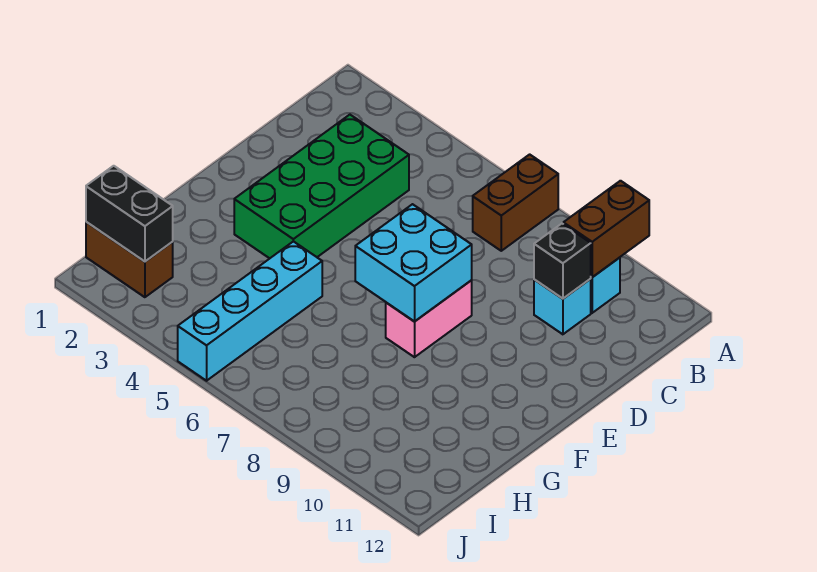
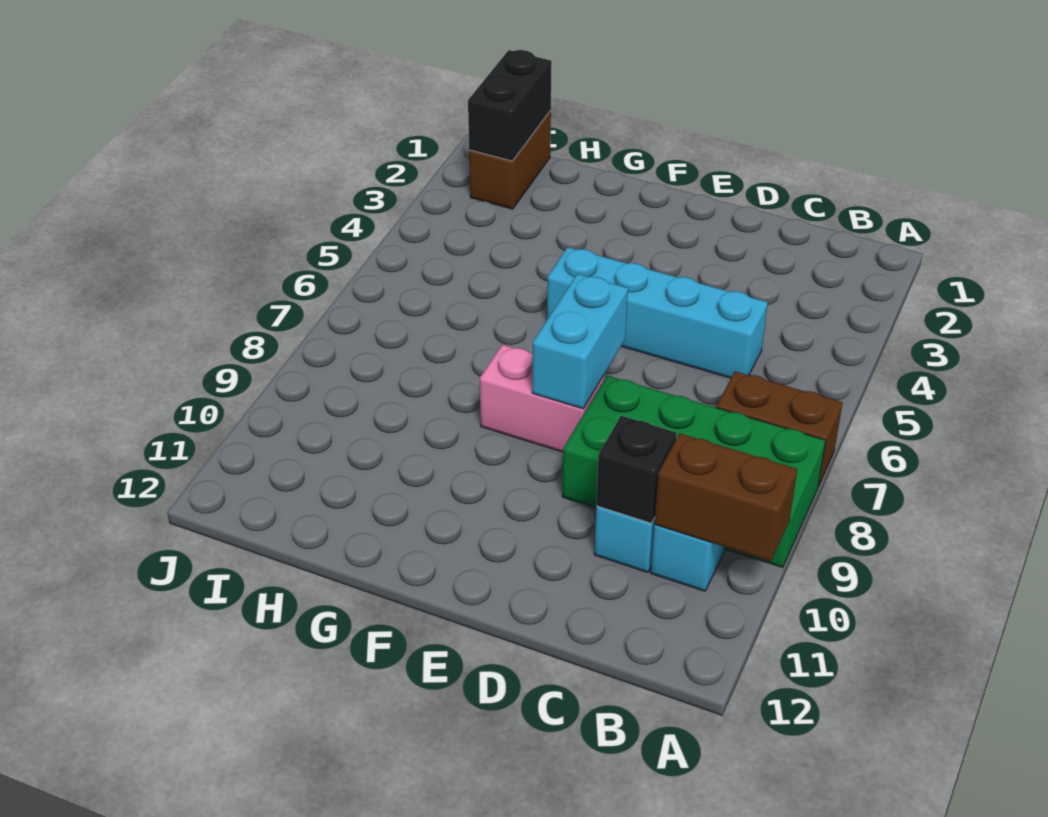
green brick C3:F4 level 1 -> green brick A8:D9 level 1
cyan brick E7:F8 level 2 -> cyan brick E7:E8 level 2
cyan brick G5:J5 level 1 -> cyan brick C5:F5 level 1

